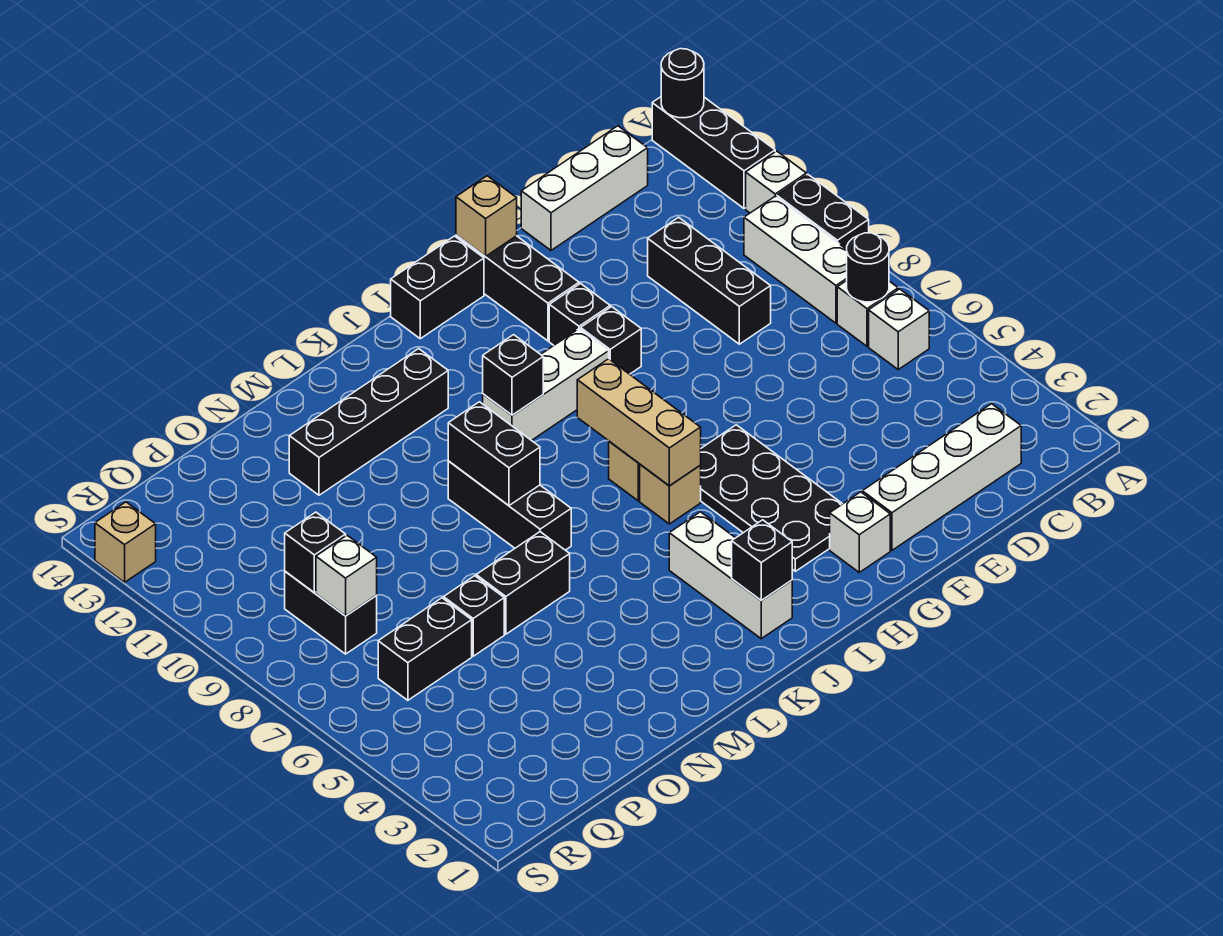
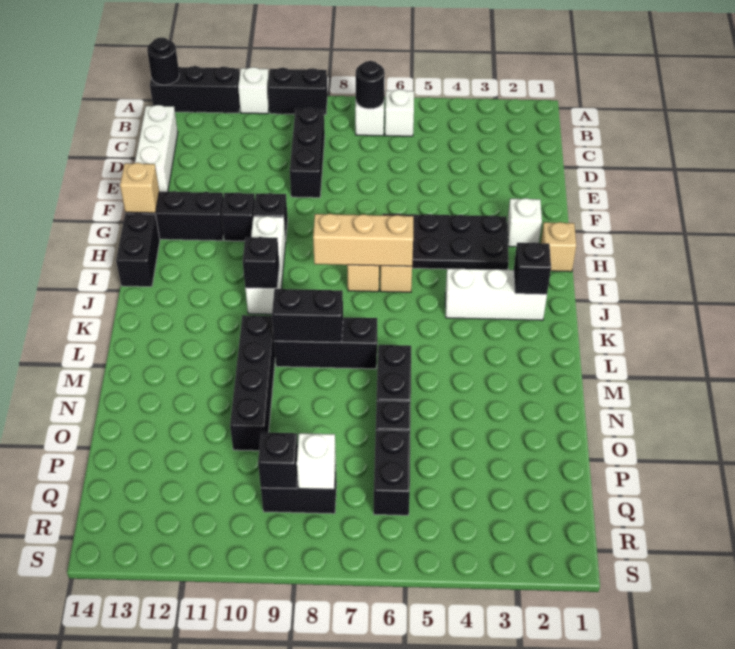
white brick B8:B10 level 1 -> none
white brick C2:F2 level 1 -> none
black brick D9:D11 level 1 -> black brick C9:E9 level 1
black brick K12:N12 level 1 -> black brick L10:O10 level 1
tan brick S13 level 1 -> tan brick H1 level 1

